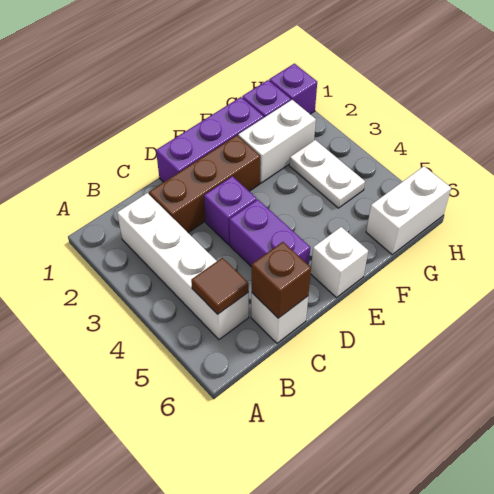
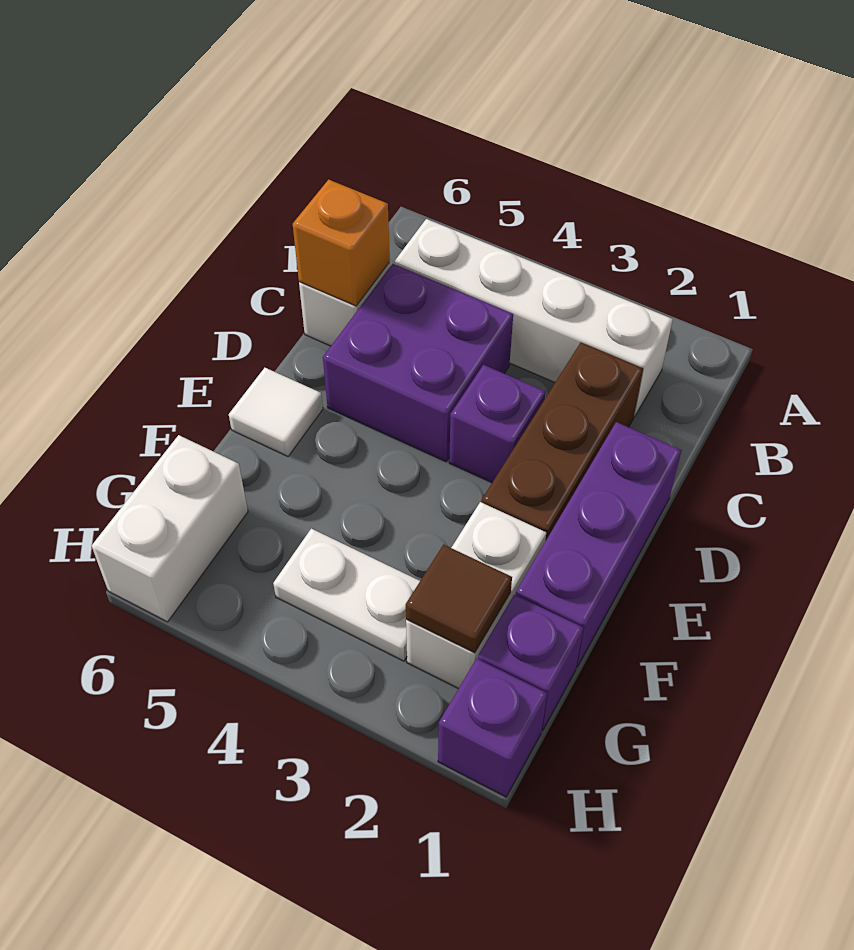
brown tile B5 level 2 -> brown tile G2 level 2
brown brick C6 level 2 -> orange brick C6 level 2
purple brick D4:D5 level 1 -> purple brick C4:D5 level 1
white brick E6 level 1 -> white tile E6 level 1

